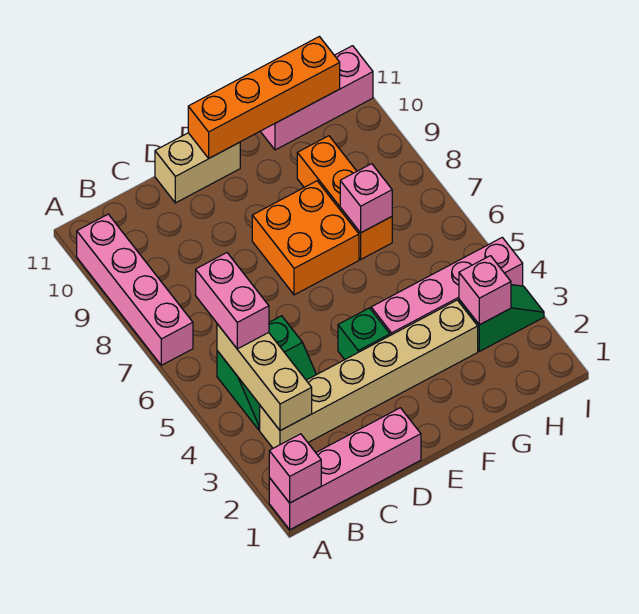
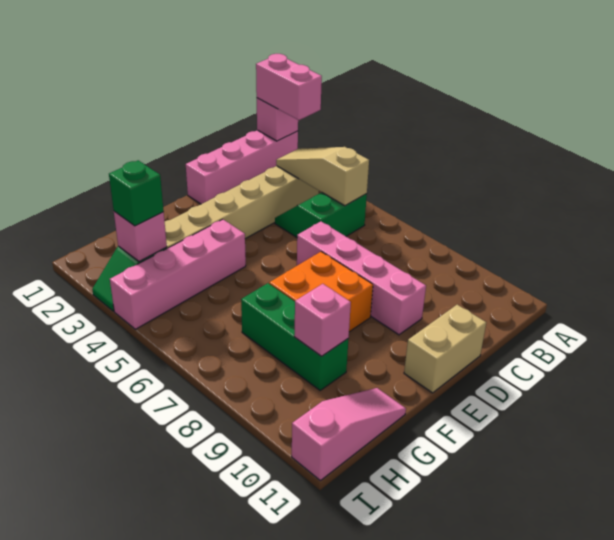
pink brick A7:A10 level 1 -> pink brick D6:D9 level 1
tan brick B3:B5 level 2 -> tan slope B3:B5 level 2 top 5
pink brick B5:B6 level 3 -> pink brick A1:A2 level 3
green brick E4 level 1 -> green brick H3 level 3
orange brick E11:H11 level 2 -> none
orange brick G7:G9 level 1 -> green brick G7:G9 level 1
pink brick G7 level 2 -> pink brick G9 level 2
pink brick G11:I11 level 1 -> pink slope G11:I11 level 1 top I

